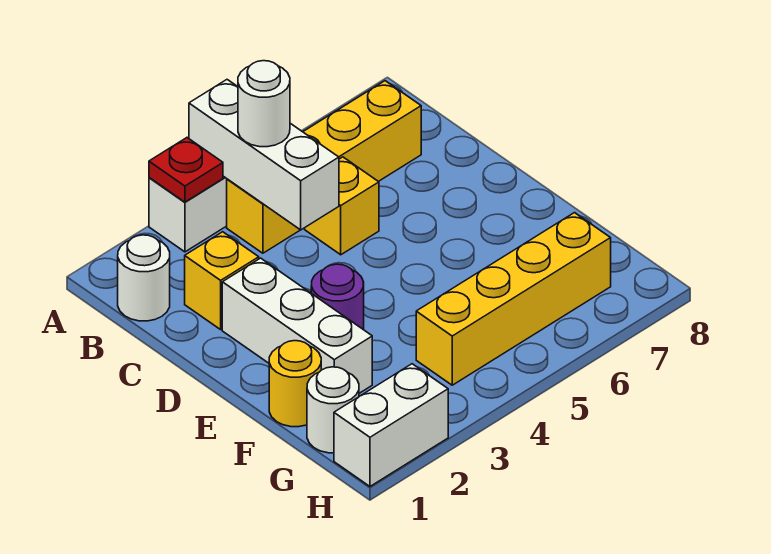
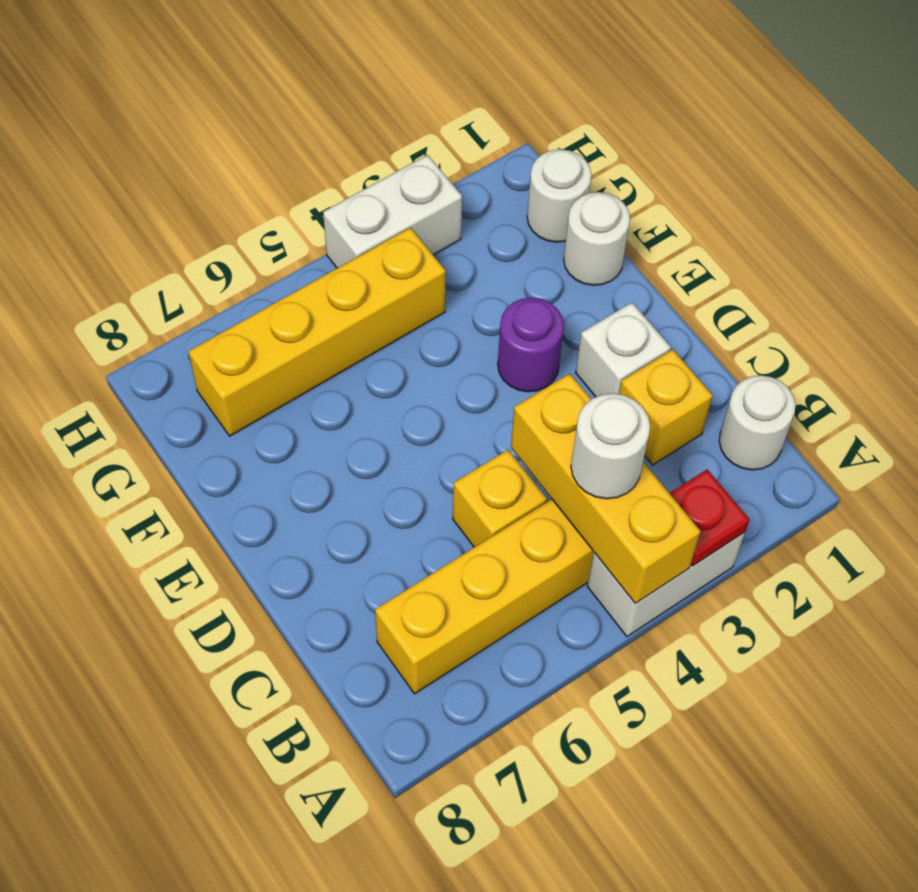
white brick A4:C4 level 2 -> yellow brick A4:C4 level 2
white brick D2:F2 level 1 -> white brick D2 level 1
yellow round brick F1 level 1 -> white round brick F1 level 1
white brick H1:H2 level 1 -> white brick H3:H4 level 1

